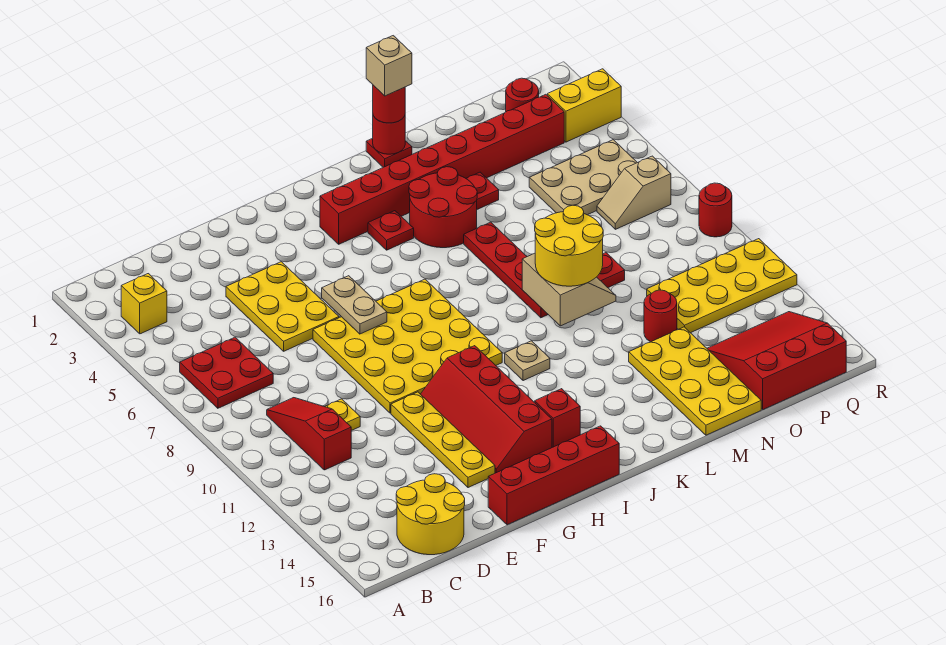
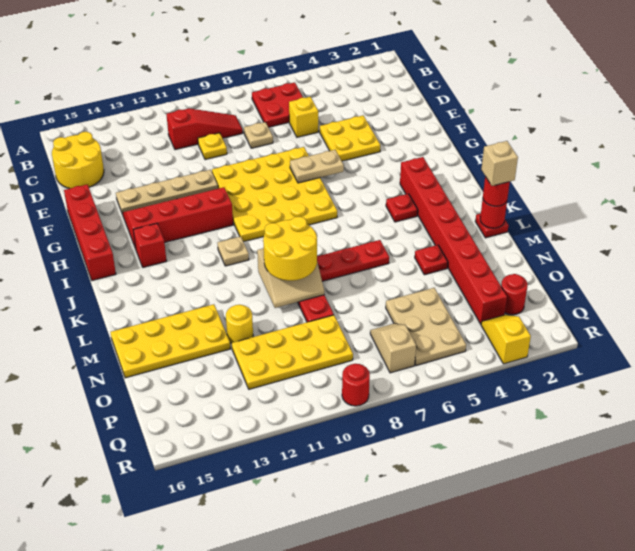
yellow brick B3 level 1 -> yellow brick D6 level 1
none -> tan plate D8 level 1
yellow plate E4:F6 level 1 -> yellow plate E4:F5 level 1
yellow plate F11:F14 level 1 -> tan plate F11:F14 level 1
red round brick K4:L5 level 1 -> none
red round brick N12 level 1 -> yellow round brick N12 level 1
yellow plate O11:R12 level 1 -> yellow plate O9:P12 level 1
red slope O14:Q16 level 1 top 16 -> none
yellow brick Q3:R3 level 1 -> yellow slope Q3:R3 level 1 top R

